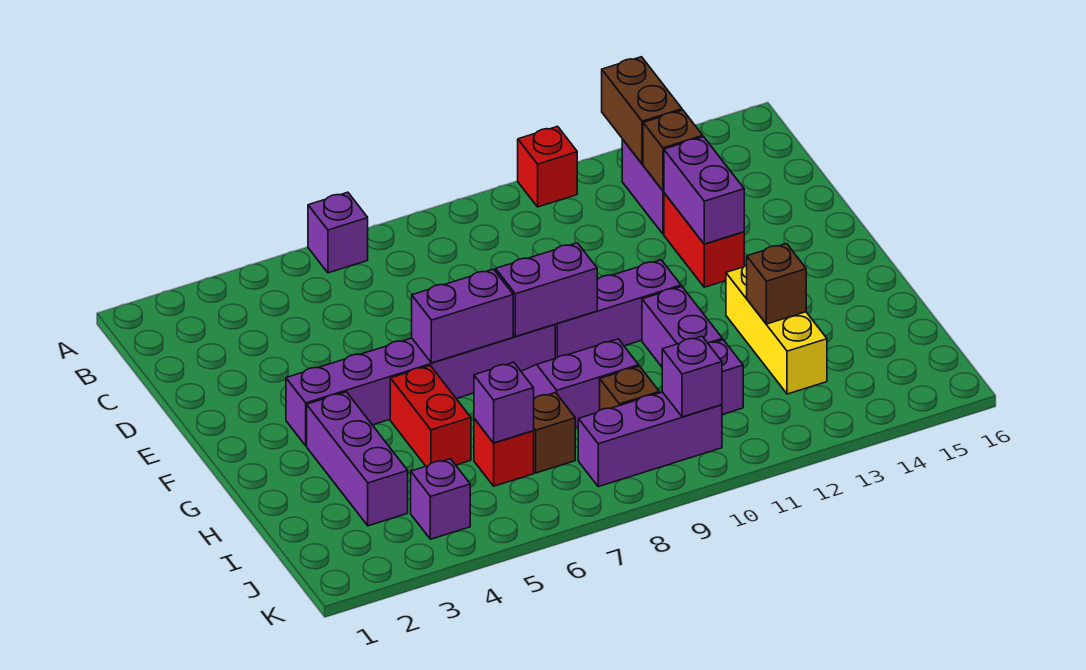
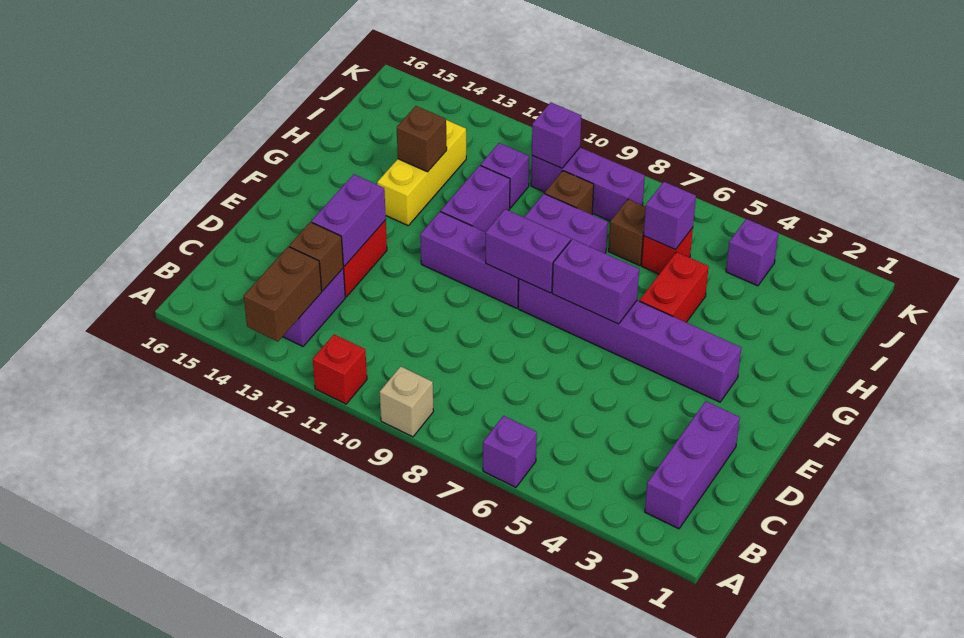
none -> tan brick A9 level 1
purple brick G3:I3 level 1 -> purple brick B2:D2 level 1

